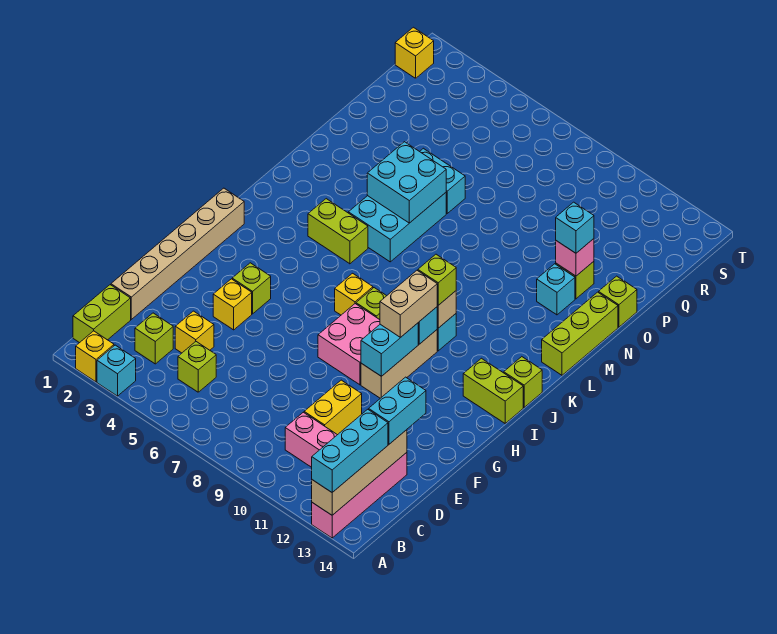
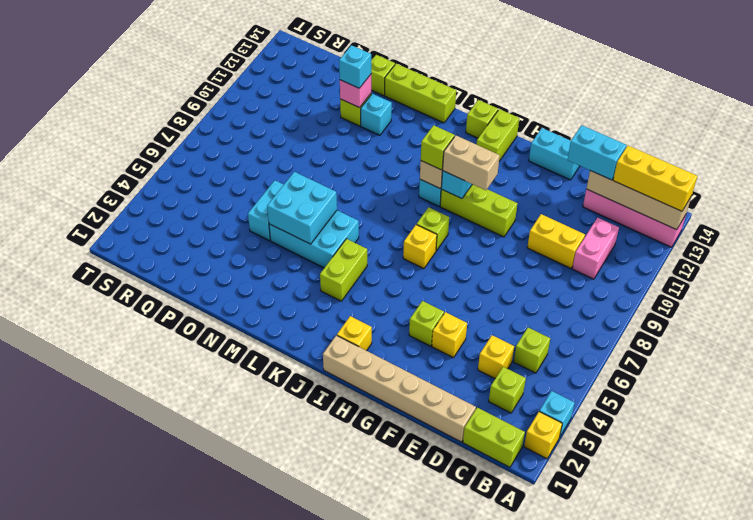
cyan brick A13:C13 level 3 -> yellow brick A13:C13 level 3
pink brick G8:H9 level 1 -> none
tan brick G10:I10 level 1 -> lime brick G10:I10 level 1
cyan brick G10:H10 level 2 -> cyan brick F14:G14 level 1
yellow brick S1 level 1 -> yellow brick I2 level 1

